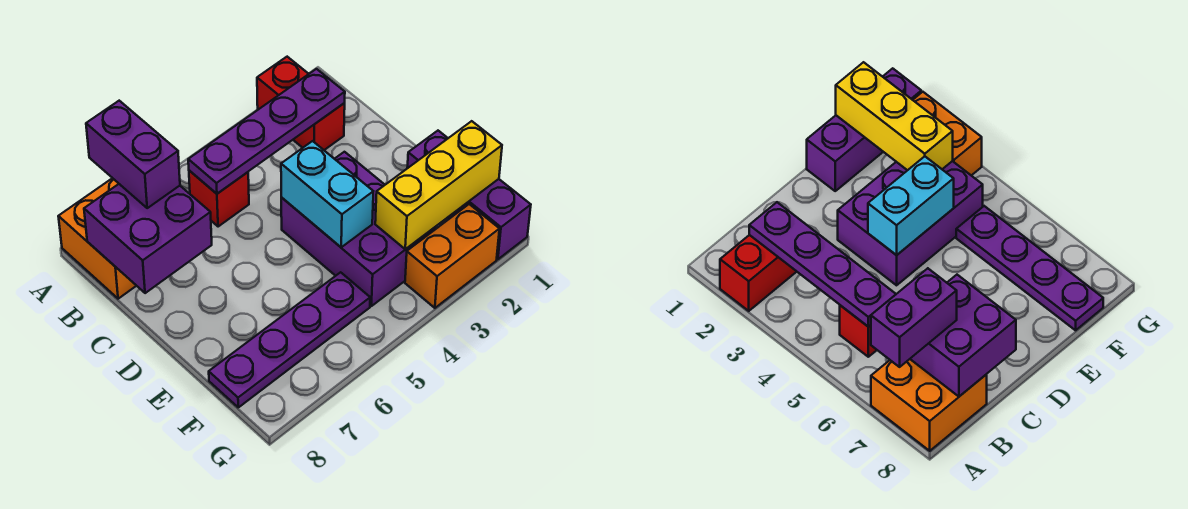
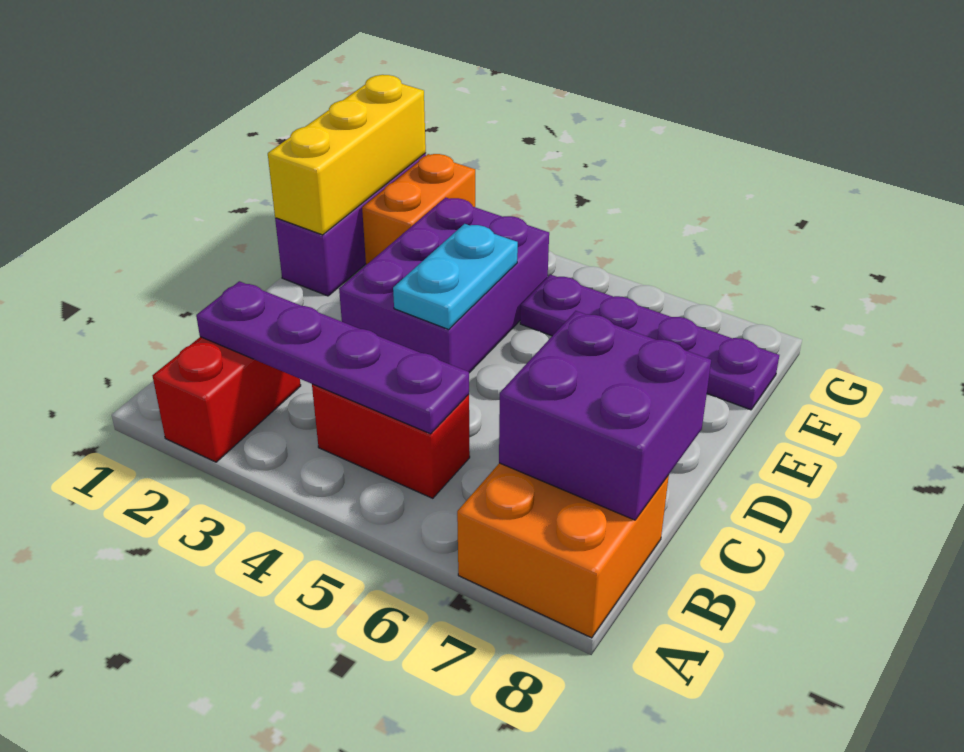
purple brick A7:B7 level 3 -> none
red brick B5 level 1 -> red brick B4:B5 level 1
cyan brick D4:E4 level 2 -> cyan plate D4:E4 level 2
yellow brick F1:F3 level 2 -> yellow brick E1:G1 level 2
orange brick G2:G3 level 1 -> orange brick F2:G2 level 1

